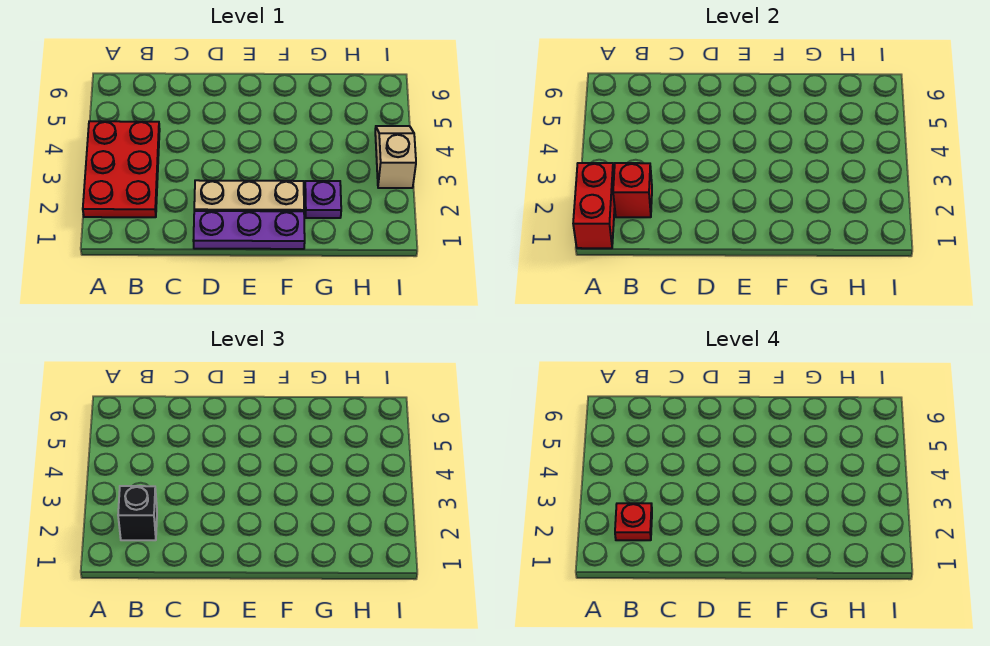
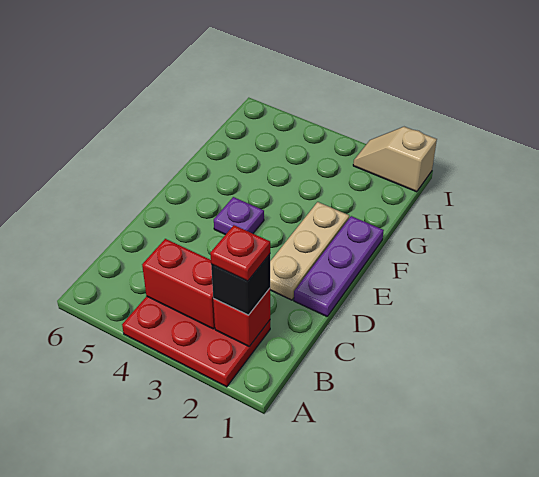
red brick A1:A2 level 2 -> red brick B3:B4 level 2
purple plate G2 level 1 -> purple plate E4 level 1
tan slope I3:I4 level 1 top 3 -> tan slope I1:I2 level 1 top 1

